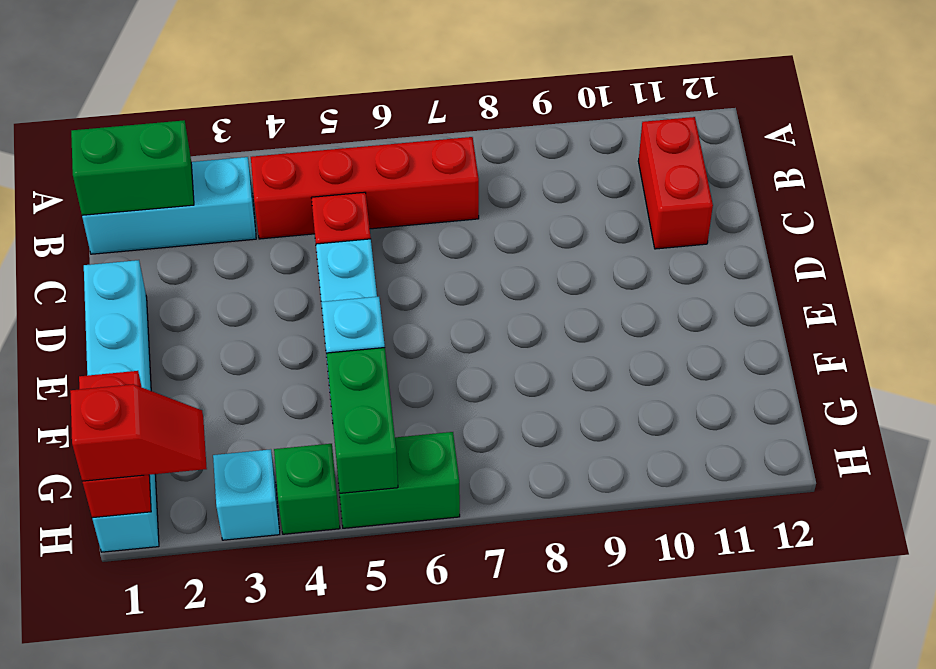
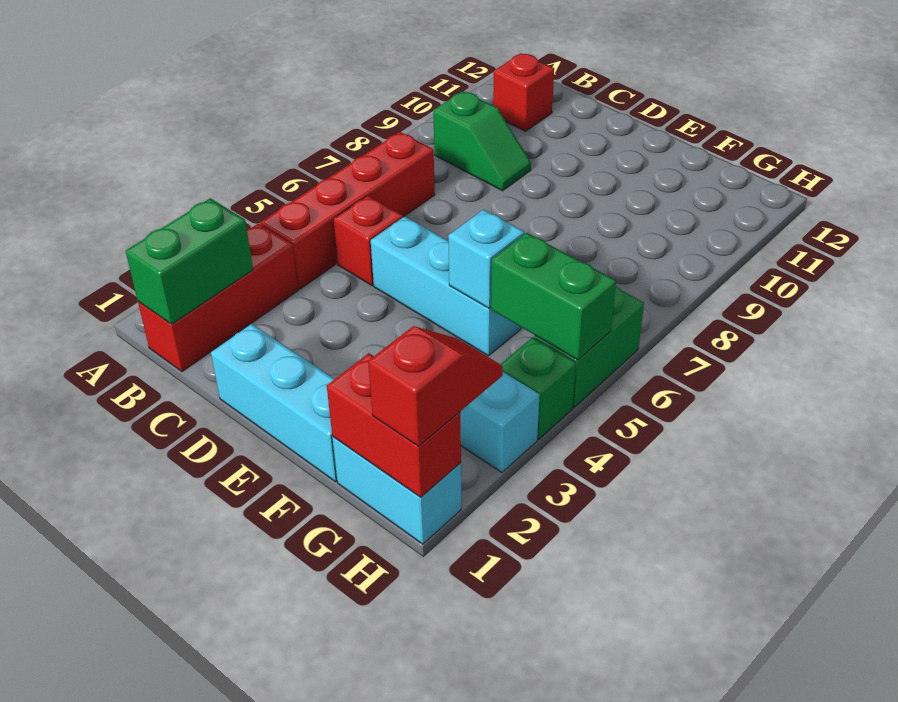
cyan brick B1:B3 level 1 -> red brick B1:B3 level 1
none -> green slope B9:C9 level 1 top B
red brick B11:C11 level 1 -> red brick B11 level 1

